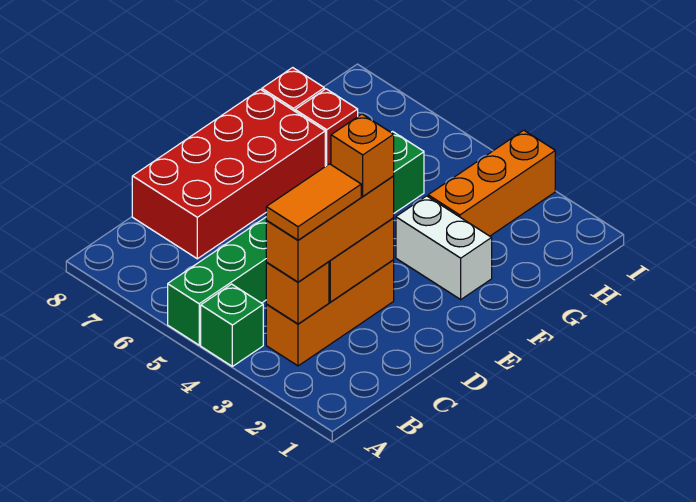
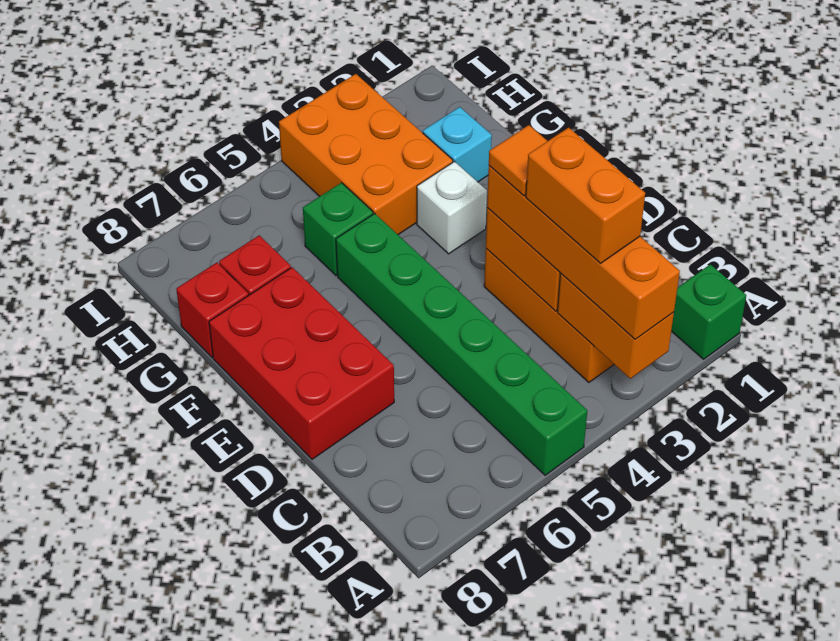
green brick A4 level 1 -> green brick A1 level 1
orange brick B3 level 2 -> orange brick A3:B3 level 2
orange brick B3:D3 level 3 -> orange brick A3:D3 level 3
orange tile B3:C3 level 4 -> orange brick B3:C3 level 4
red brick C7:F8 level 1 -> red brick D7:F8 level 1
orange brick D3 level 4 -> orange tile D3 level 4
white brick F2:F3 level 1 -> white brick F3 level 1
none -> cyan brick G2 level 1
orange brick G3:I3 level 1 -> orange brick G3:I4 level 1

